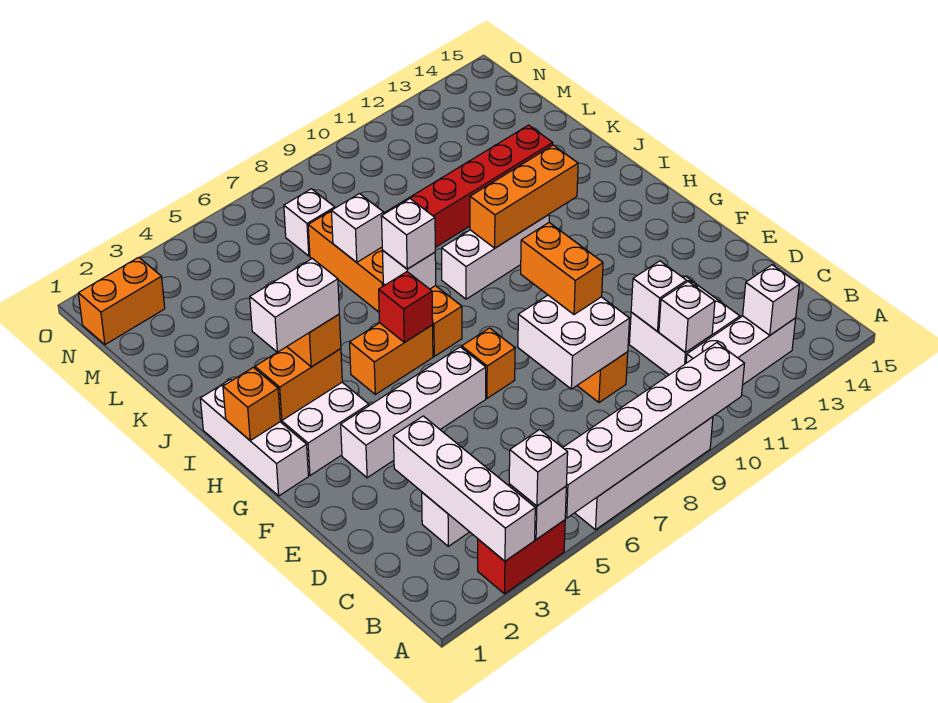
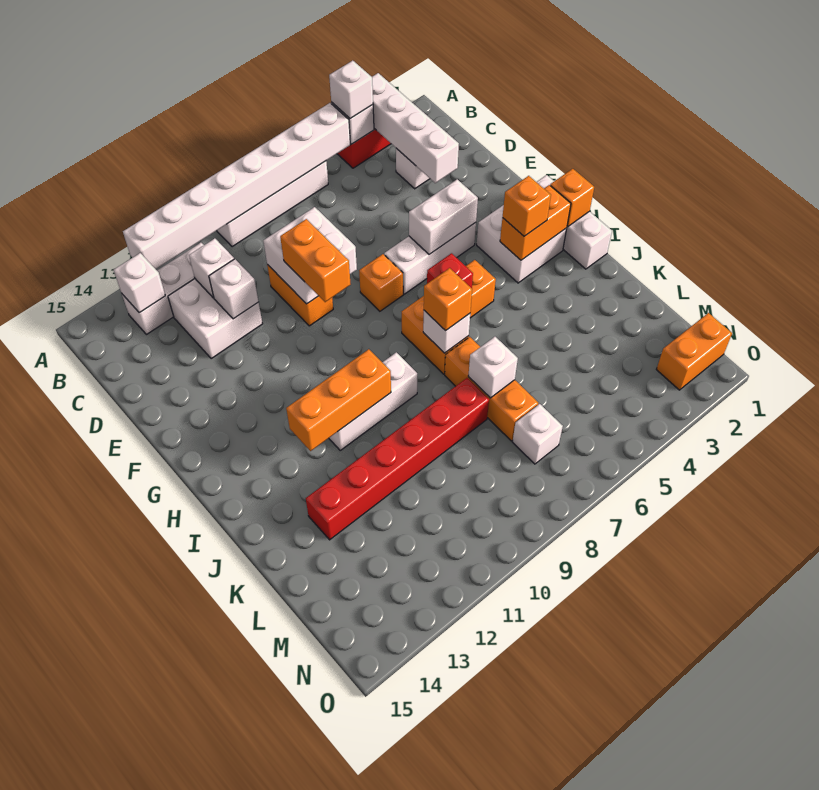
white brick A5:A10 level 2 -> white brick A5:A12 level 2
white brick F3:F6 level 1 -> white brick F4:F6 level 1
white brick H2:H3 level 4 -> white brick F4:F5 level 2
white brick I7 level 3 -> orange brick I7 level 3

